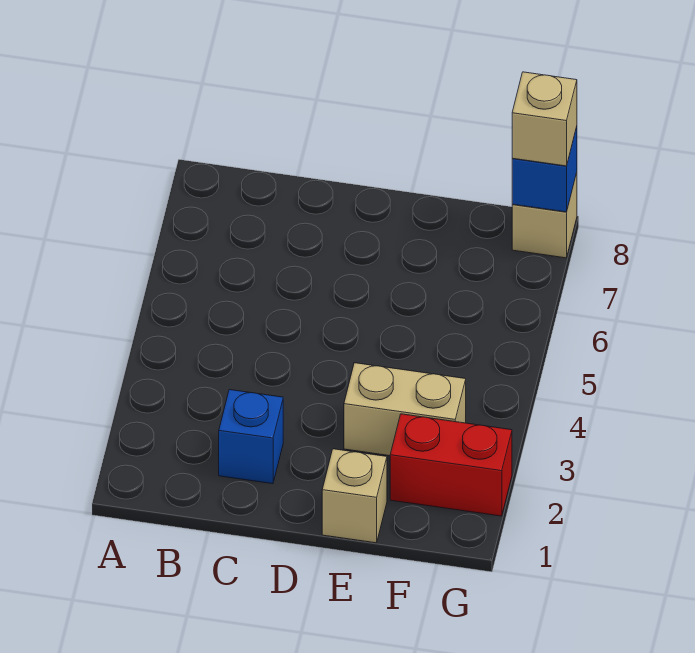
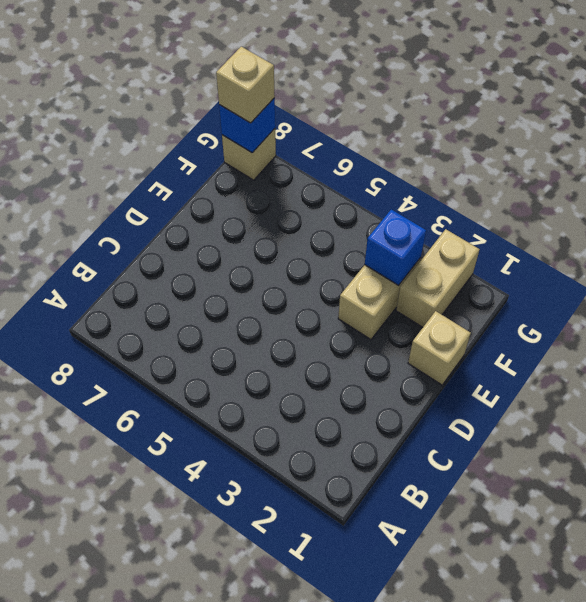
blue brick C2 level 1 -> blue brick F3 level 2
red brick F2:G2 level 1 -> tan brick F2:G2 level 1

